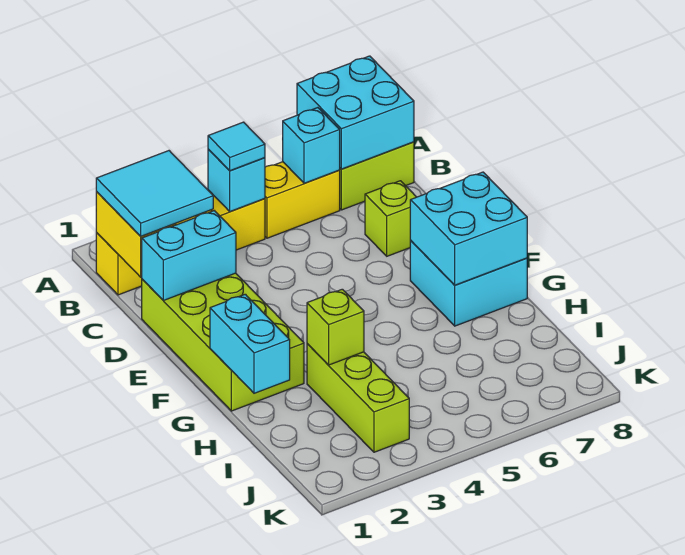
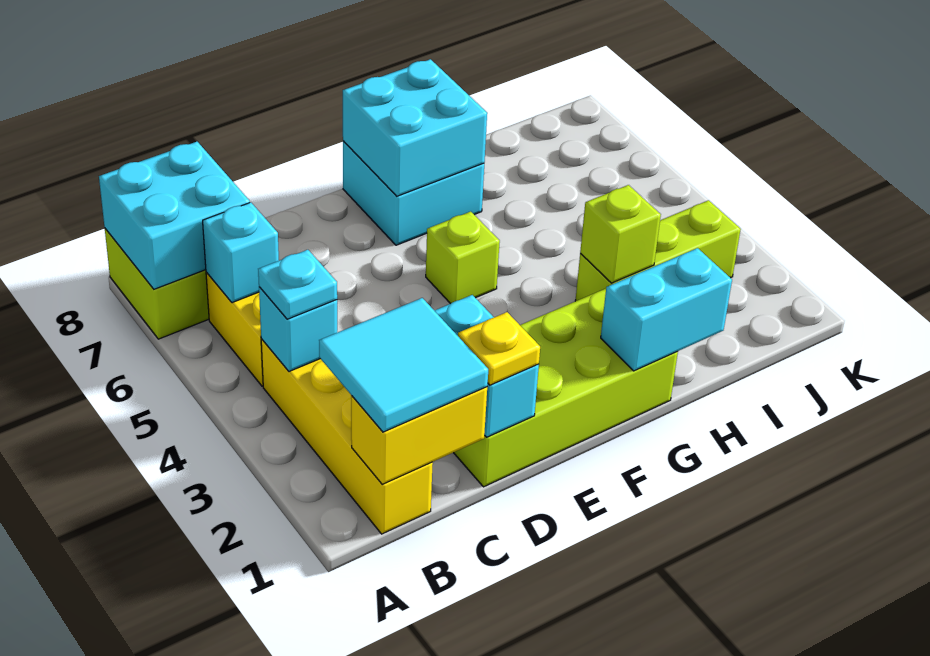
cyan tile B4 level 3 -> cyan plate B4 level 3
none -> yellow plate D1 level 3
lime brick D7 level 1 -> lime brick F5 level 1

